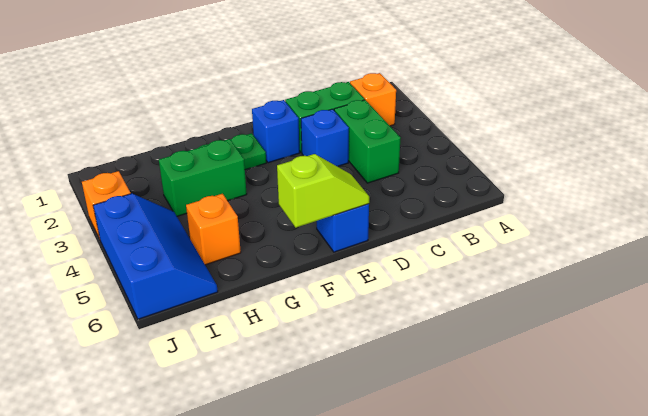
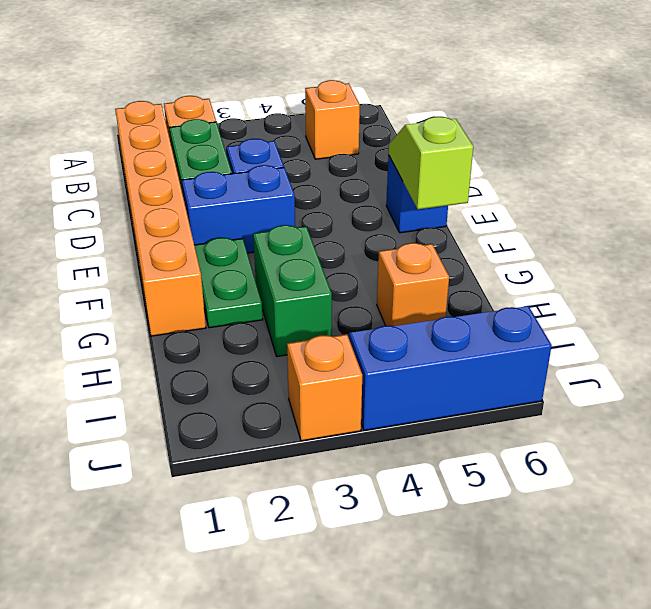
none -> orange brick B1:G1 level 1
none -> orange brick B5 level 1
green brick C3:C4 level 1 -> none
blue brick E2 level 1 -> blue brick E2:E3 level 1

